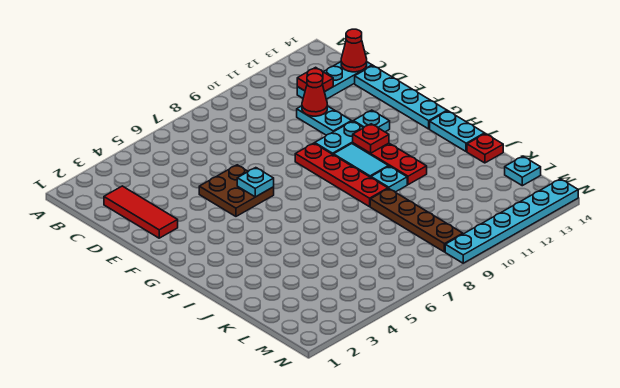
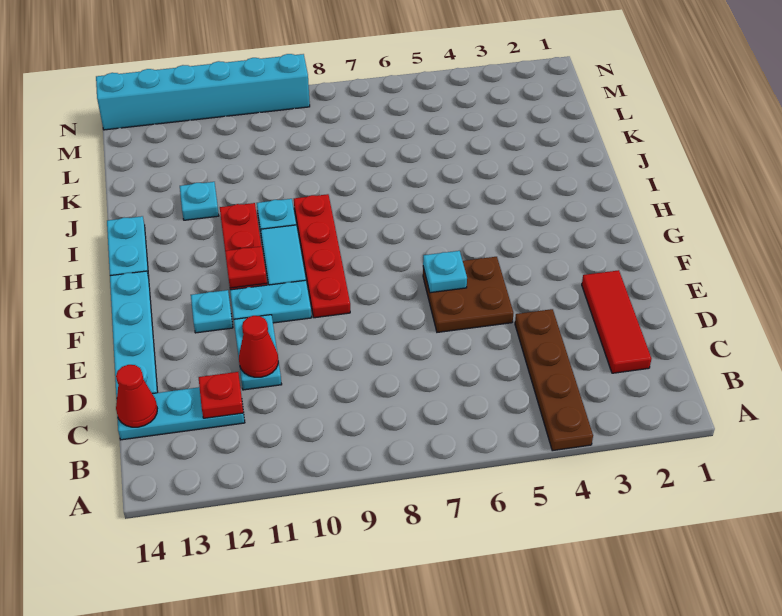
brown plate J9:M9 level 1 -> brown plate A4:D4 level 1
red plate J14 level 1 -> none
cyan plate L14 level 1 -> cyan plate J12 level 1
cyan plate N9:N14 level 1 -> cyan brick N9:N14 level 1

